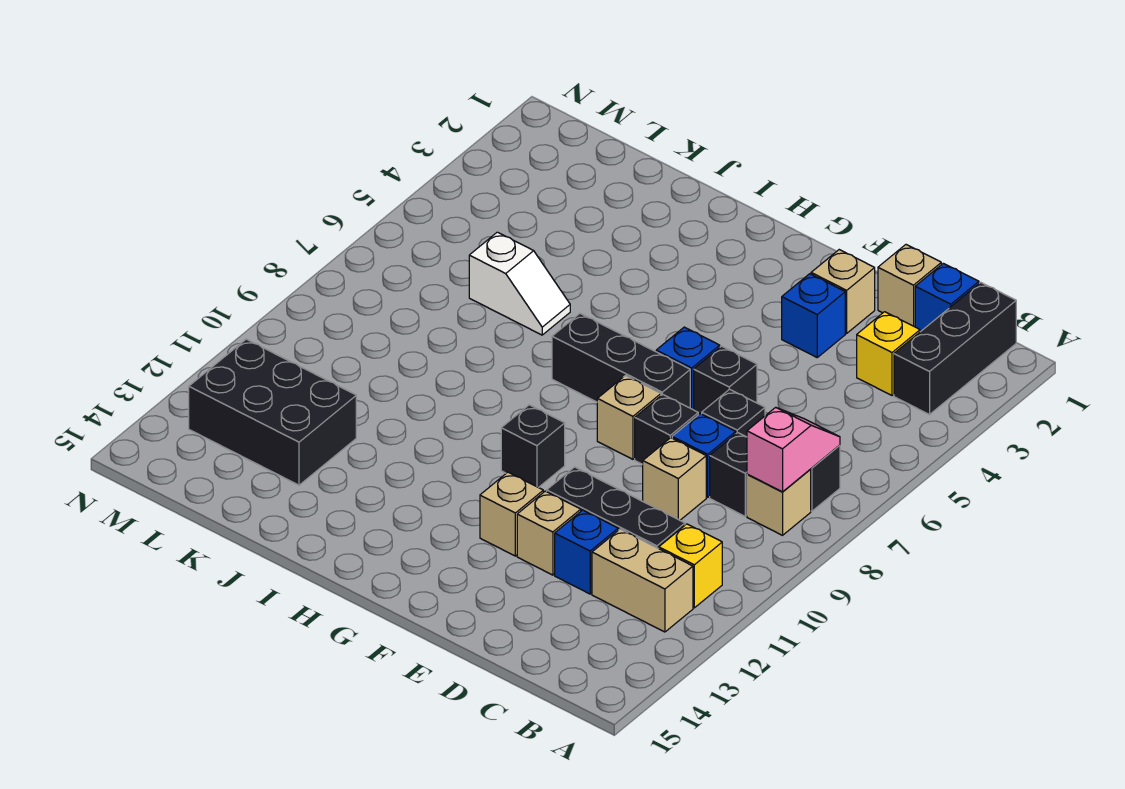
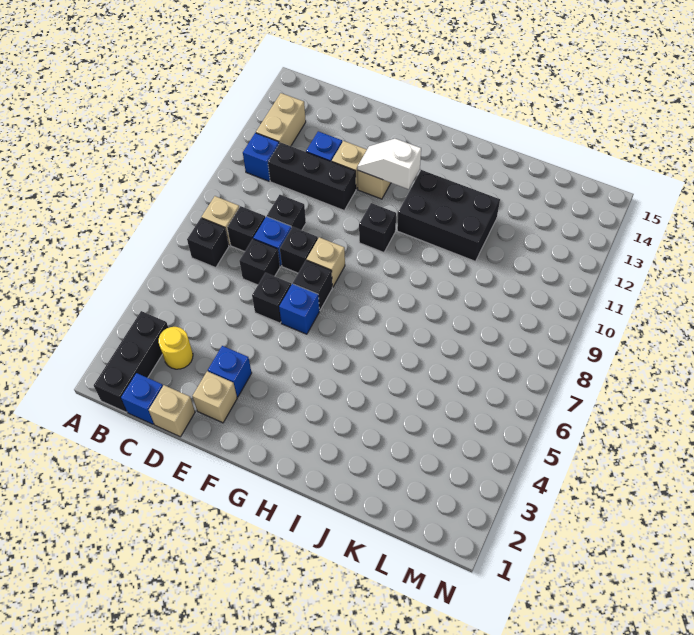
pink slope B7:B8 level 2 top 8 -> none
yellow brick B11 level 1 -> blue brick B11 level 1
tan brick B12:C12 level 1 -> tan brick B12:B13 level 1
yellow brick C3 level 1 -> yellow round brick C3 level 1
tan brick D9 level 1 -> black brick D9 level 1
black brick F7:H7 level 1 -> black brick F7 level 1
white slope J6:K6 level 1 top K -> white slope F12:G12 level 2 top G
black brick K12:M13 level 1 -> black brick H11:J12 level 1

